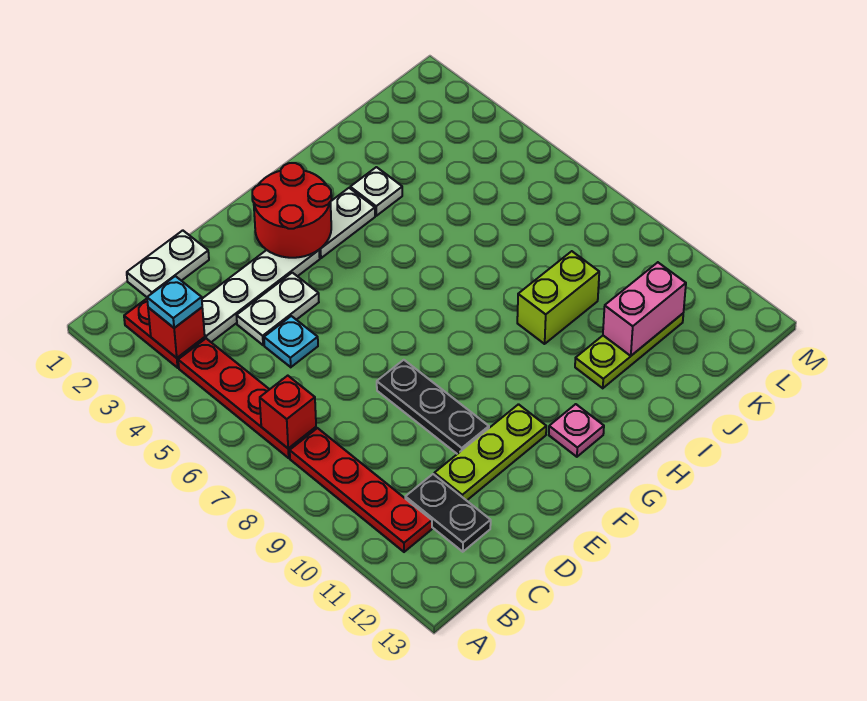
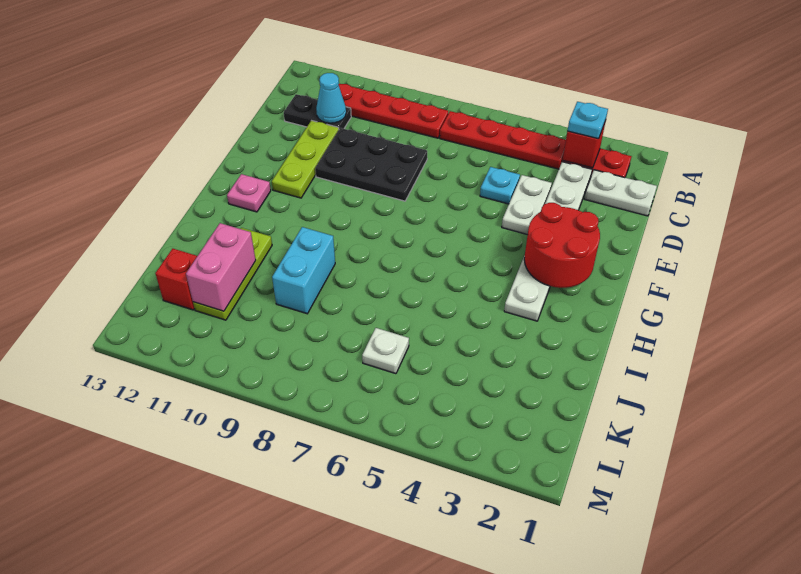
red brick B7 level 2 -> red brick K12 level 1
white plate C1:D1 level 1 -> white plate C1:C2 level 1
none -> cyan cone C11 level 2
black plate E8:E10 level 1 -> black plate D8:E10 level 1
white plate I3 level 1 -> white plate K6 level 1
lime brick I9:J9 level 1 -> cyan brick I9:J9 level 1

